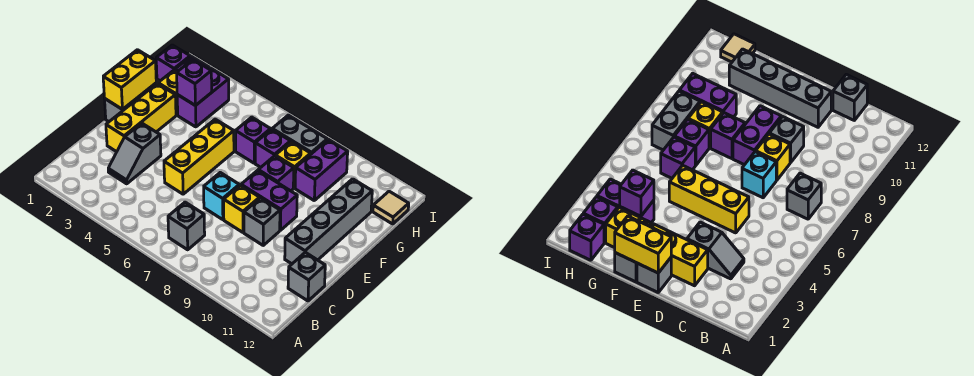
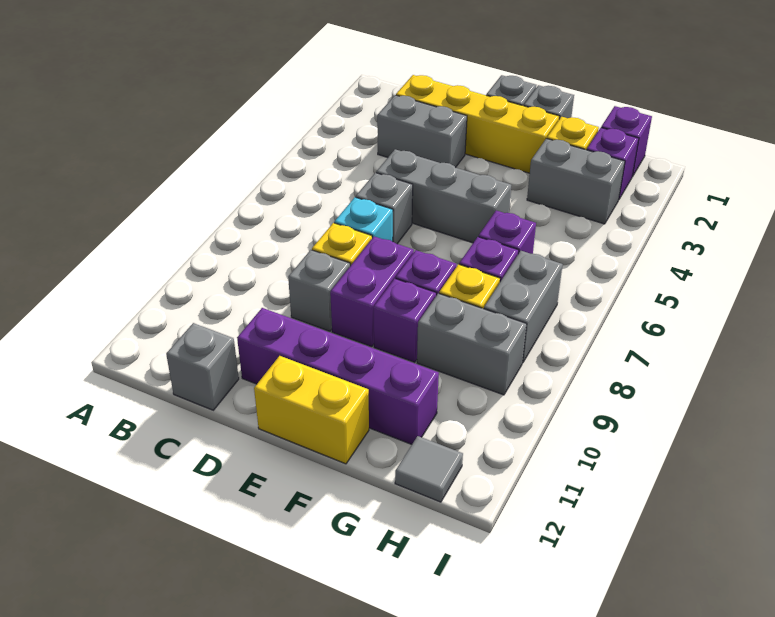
grey brick B7 level 1 -> grey brick D6 level 1
grey slope C3:D3 level 1 top D -> grey brick C3:D3 level 1
yellow brick D2:F2 level 1 -> yellow brick C2:F2 level 1
yellow brick D5:F5 level 1 -> grey brick D5:F5 level 1
grey brick D11:G11 level 1 -> purple brick D11:G11 level 1
yellow brick E1:F1 level 2 -> yellow brick E12:F12 level 1
purple brick G3:H3 level 1 -> grey brick G3:H3 level 1
purple brick G3 level 2 -> purple brick F9 level 1
purple brick G9:H9 level 1 -> grey brick G9:H9 level 1
tan tile H12 level 1 -> grey tile H12 level 1

